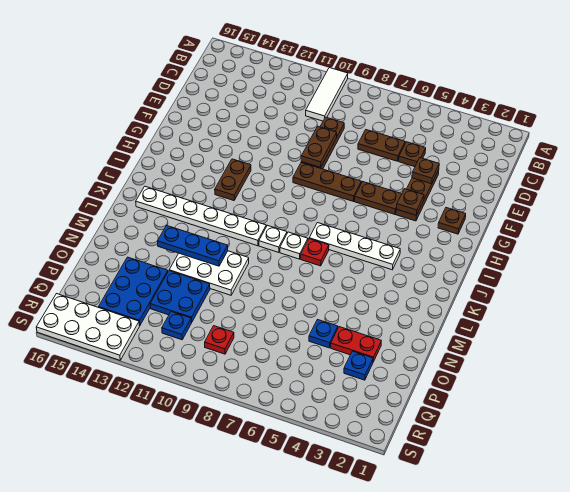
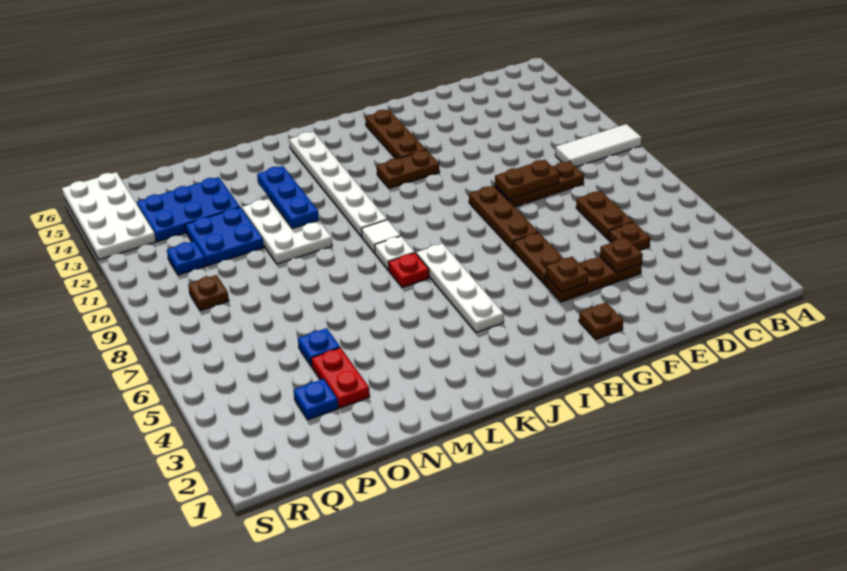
none -> brown plate H13:H15 level 1
white plate K9 level 1 -> white tile K9 level 1
red plate Q9 level 1 -> brown plate Q9 level 1

